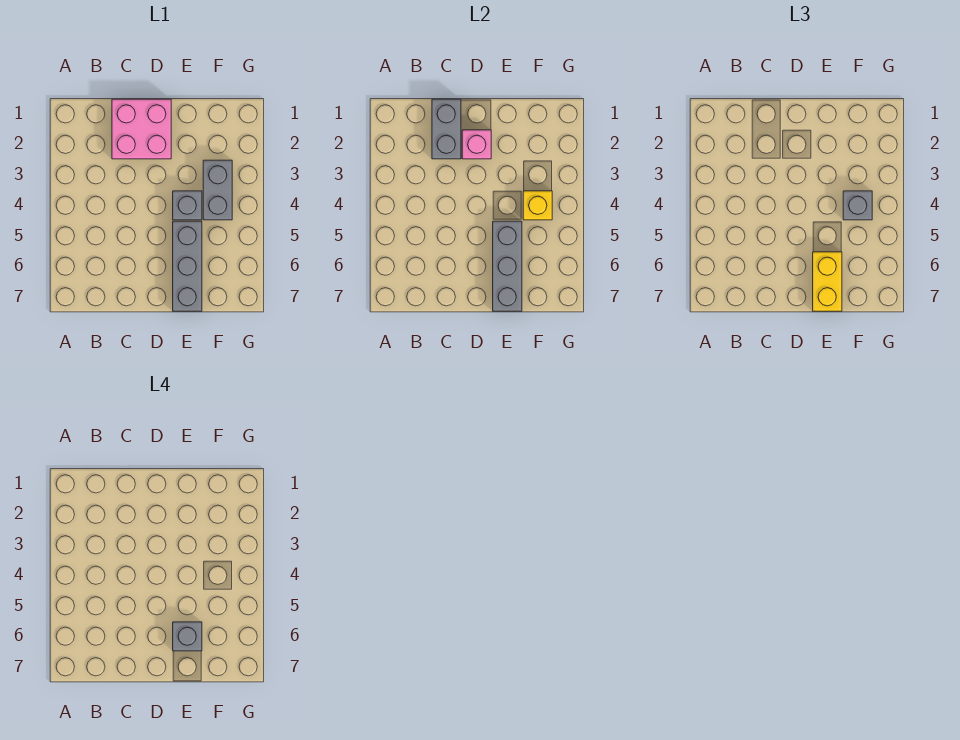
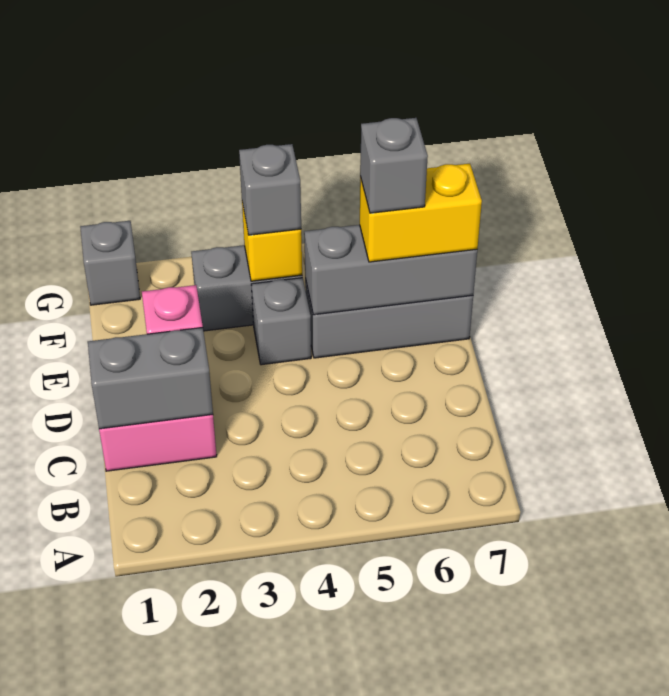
none -> grey brick G1 level 1

